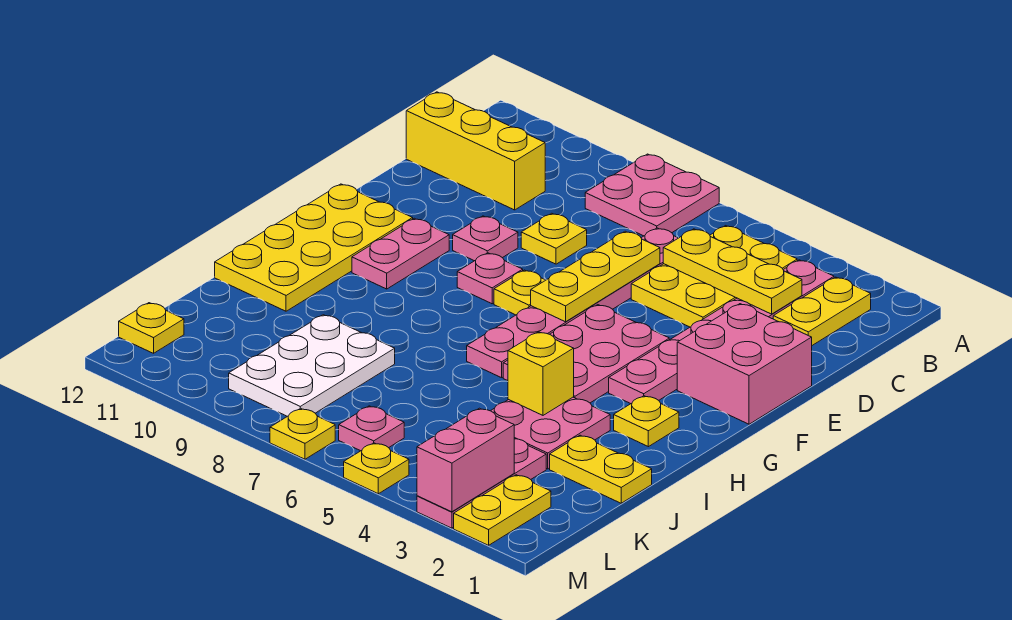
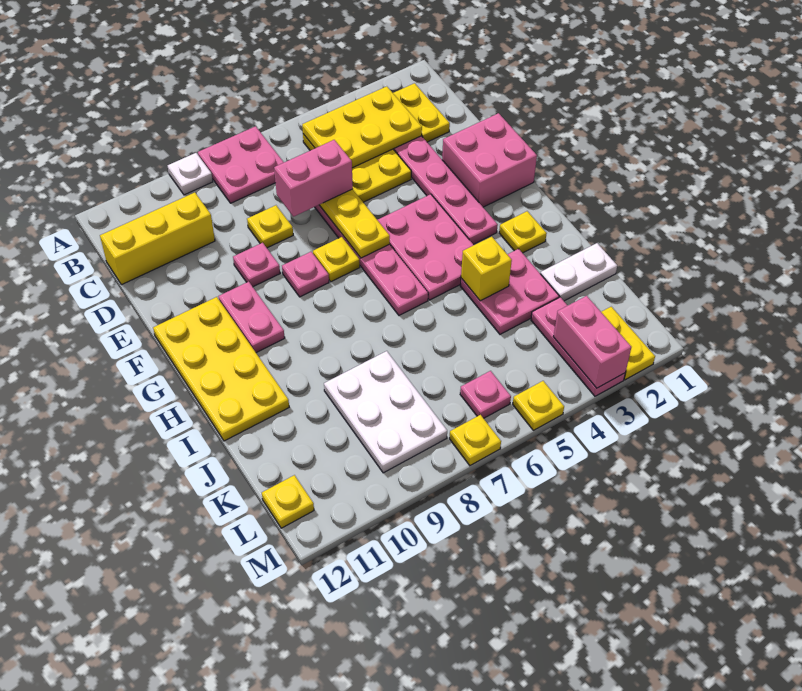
none -> white plate A9 level 1
yellow plate C3:C5 level 2 -> yellow plate B3:C5 level 2
none -> pink brick D6:D7 level 3
yellow plate J1:J2 level 1 -> white plate J1:J2 level 1

